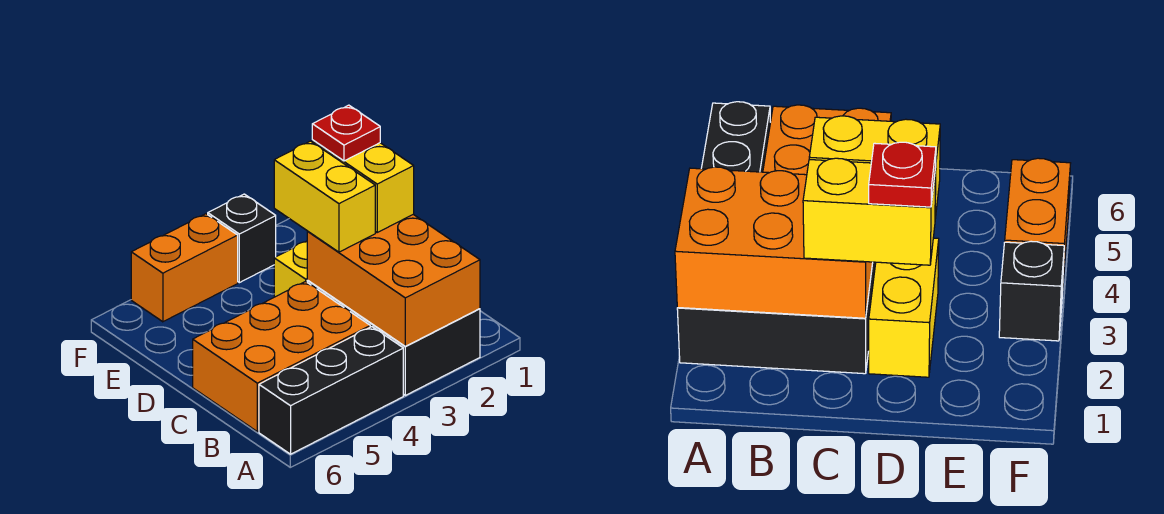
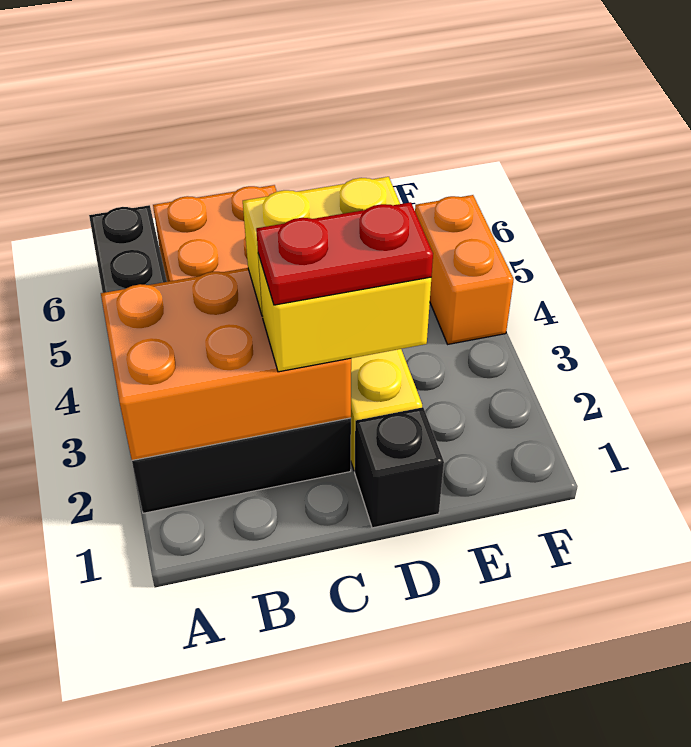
red plate D2 level 4 -> red plate C2:D2 level 4
black brick F3 level 1 -> black brick D1 level 1

